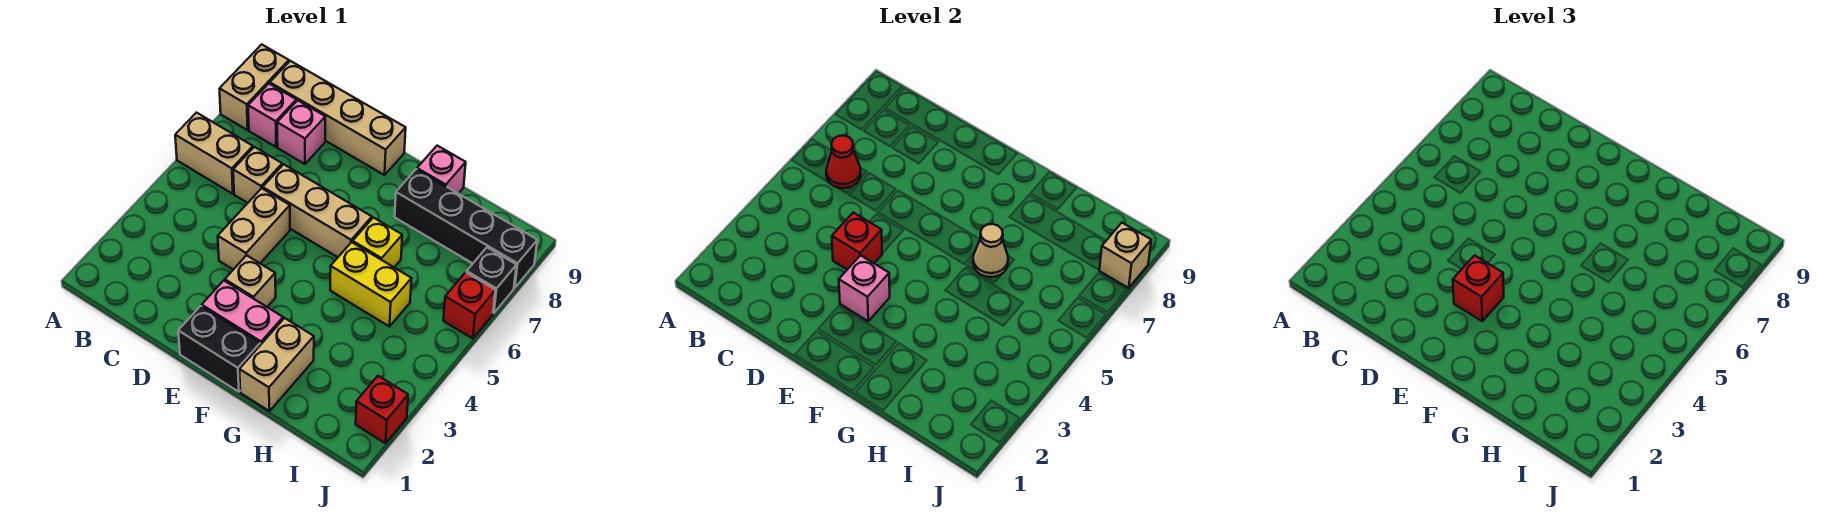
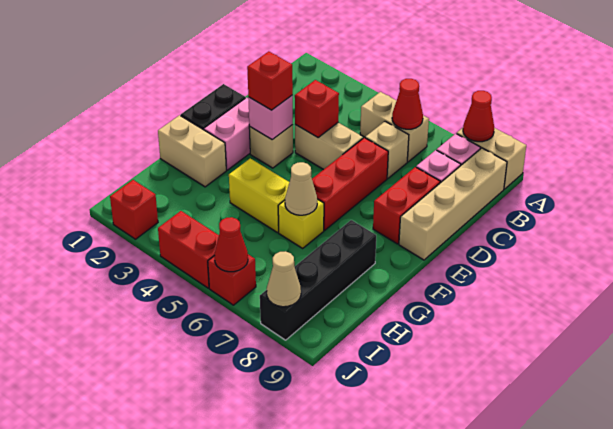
tan brick A6:B6 level 1 -> tan brick B5:B6 level 1
none -> red cone A8 level 2
tan brick D6:F6 level 1 -> red brick D6:F6 level 1
none -> red brick D8:E8 level 1
yellow brick G5:H5 level 1 -> yellow brick G4:G5 level 1
pink brick G9 level 1 -> none
none -> red brick J4:J5 level 1
none -> red cone J6 level 2
black brick J7 level 1 -> none
tan brick J8 level 2 -> tan cone J8 level 2

